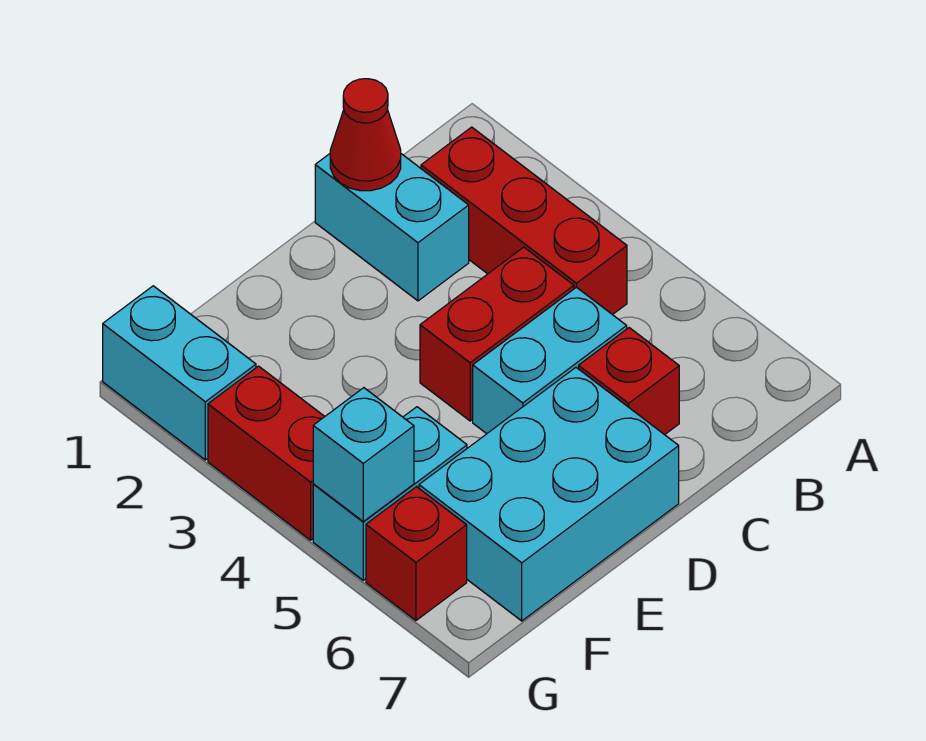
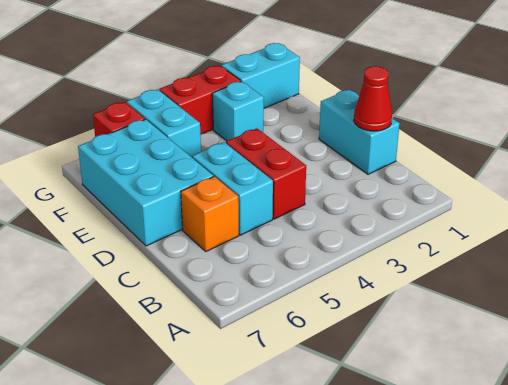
red brick B2:B4 level 1 -> none
cyan brick C1:C2 level 1 -> cyan brick C1:D1 level 1
red brick C6 level 1 -> orange brick C6 level 1
cyan brick G5 level 2 -> cyan brick F3 level 1

